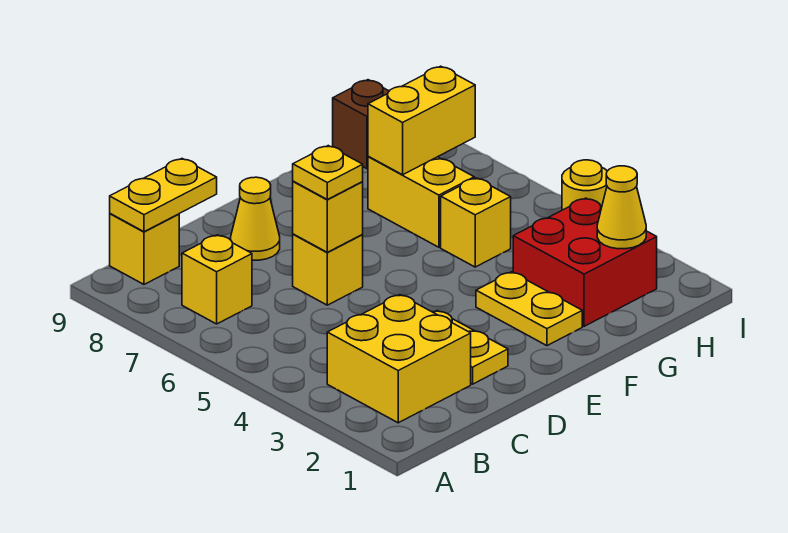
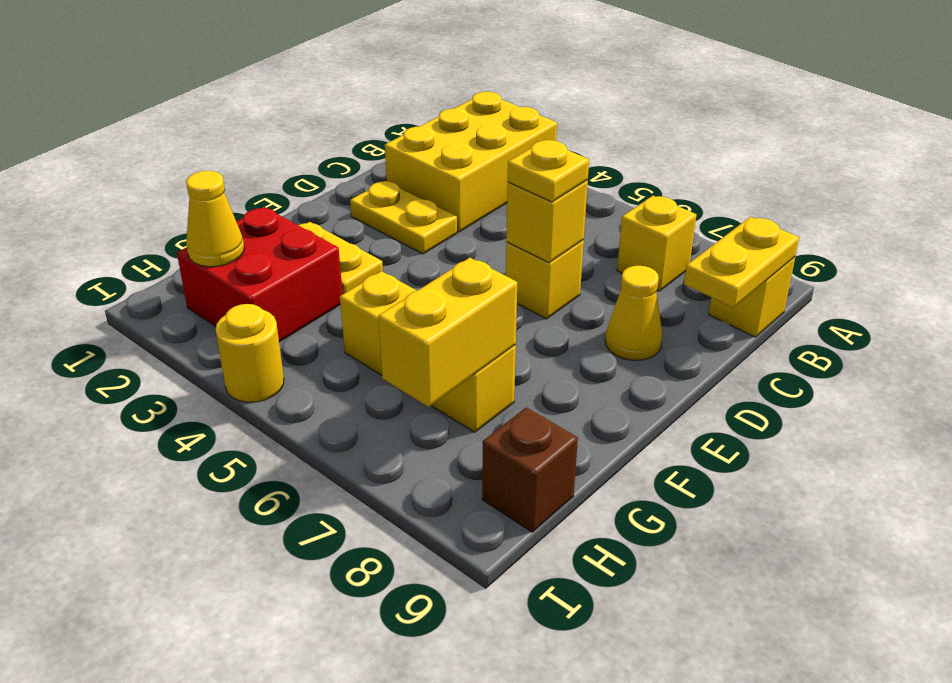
yellow brick B2:C3 level 1 -> yellow brick A2:C3 level 1

